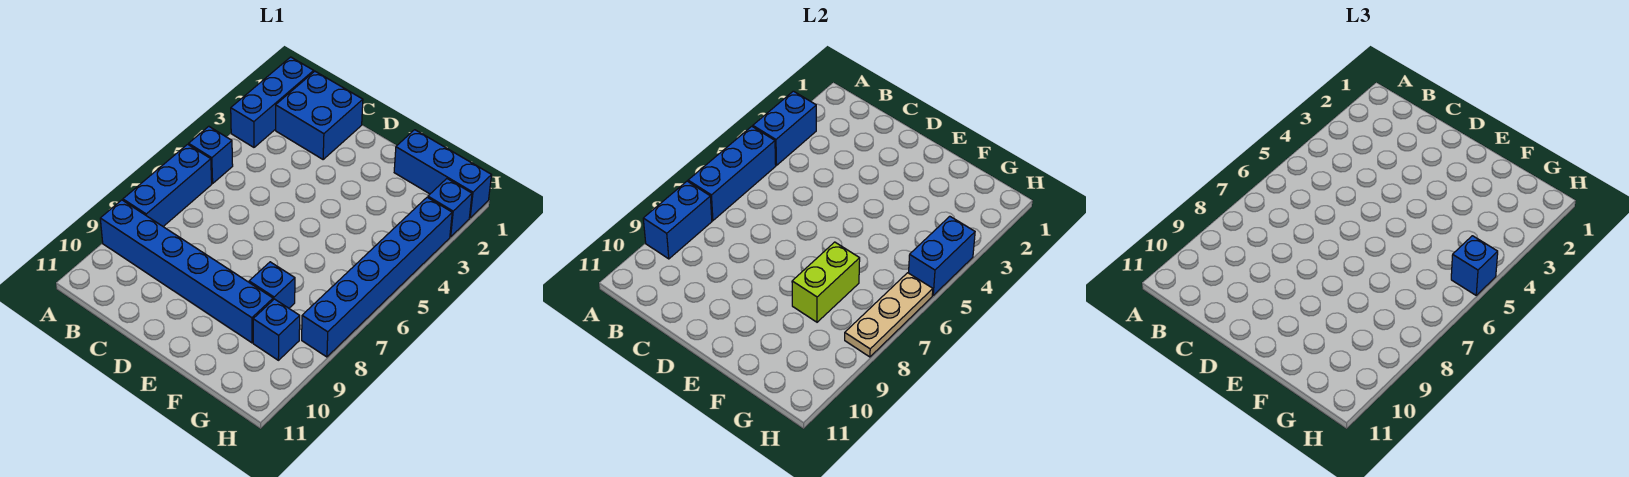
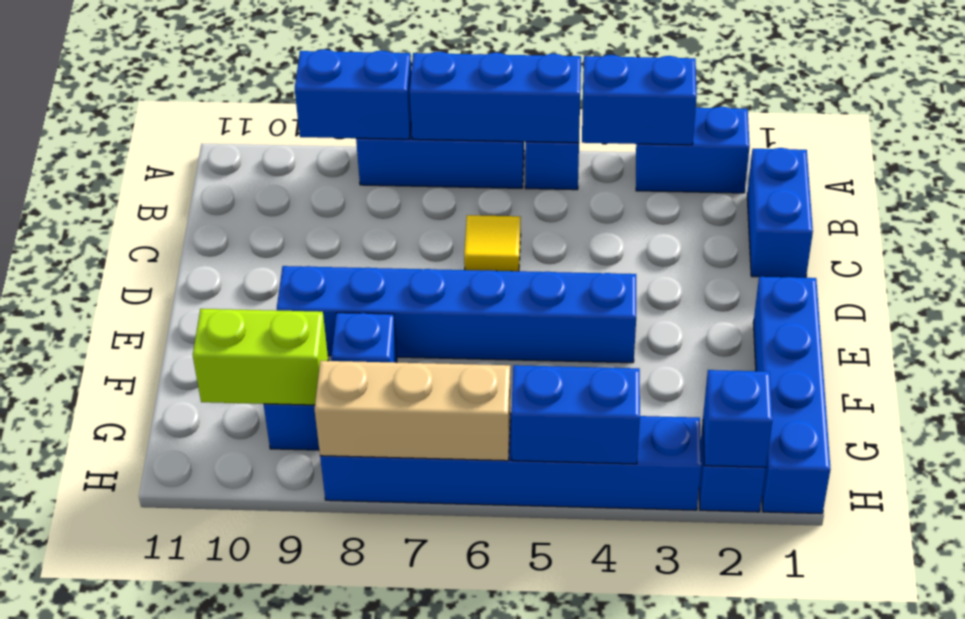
blue brick A1:A3 level 1 -> blue brick A2:A3 level 1
blue brick A9:F9 level 1 -> blue brick E4:E9 level 1
blue brick B1:C2 level 1 -> blue brick B1:C1 level 1
none -> yellow tile C6 level 1
blue brick F1:H1 level 1 -> blue brick E1:H1 level 1
lime brick F7:F8 level 2 -> lime brick G9:G10 level 2
blue brick H5 level 3 -> blue brick H2 level 2
tan plate H6:H8 level 2 -> tan brick H6:H8 level 2

